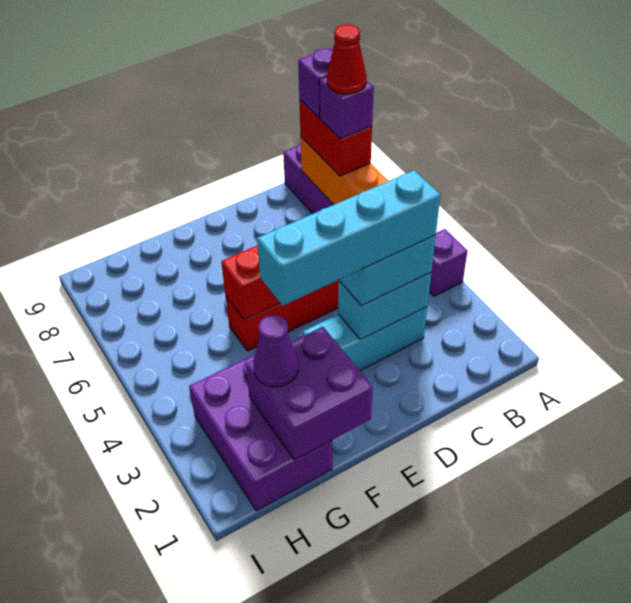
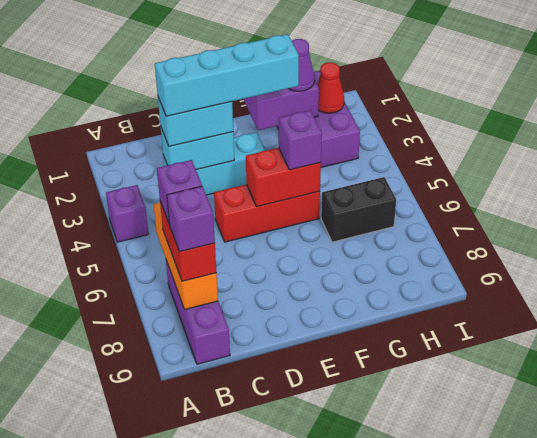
red cone B7 level 5 -> red cone H2 level 2
none -> purple brick F5 level 3
none -> black brick G6:H6 level 1

